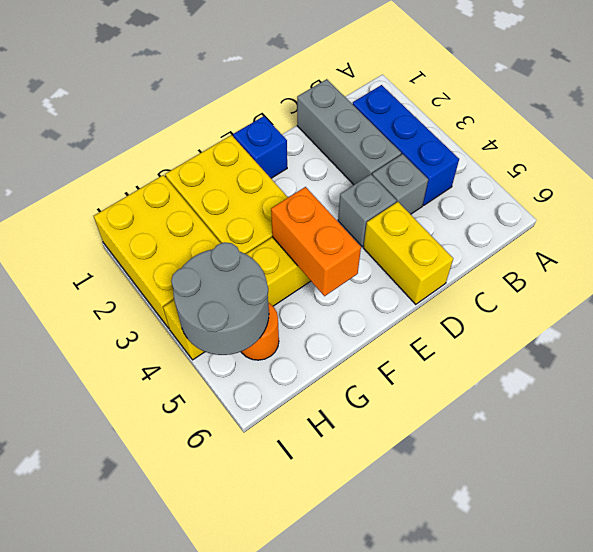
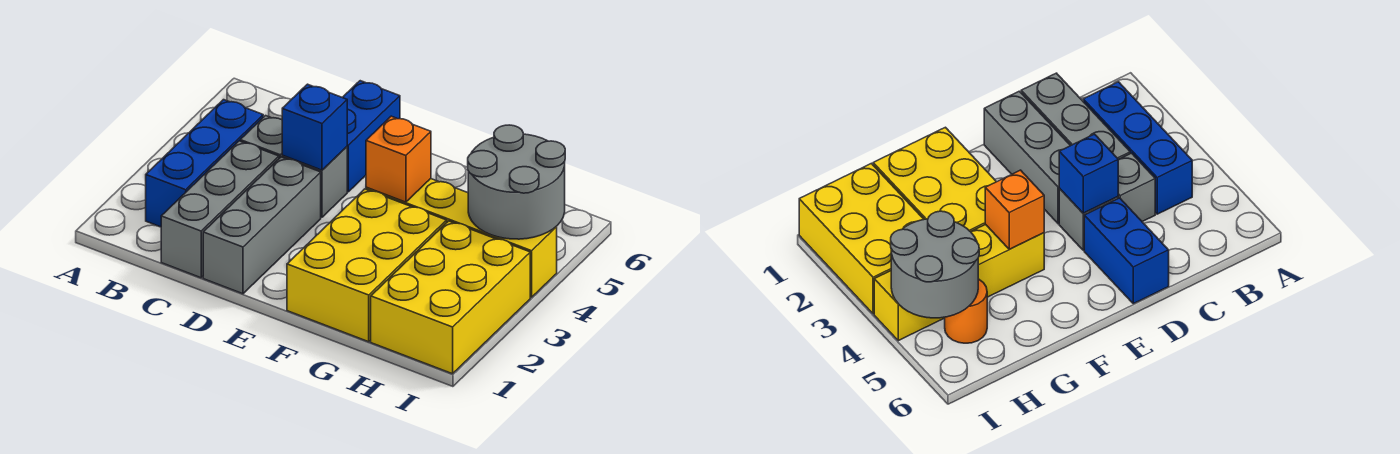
none -> grey brick D1:D3 level 1
yellow brick D5:D6 level 1 -> blue brick D5:D6 level 1
blue brick E1 level 1 -> blue brick D4 level 2
orange brick F4:F5 level 2 -> orange brick F4 level 2

